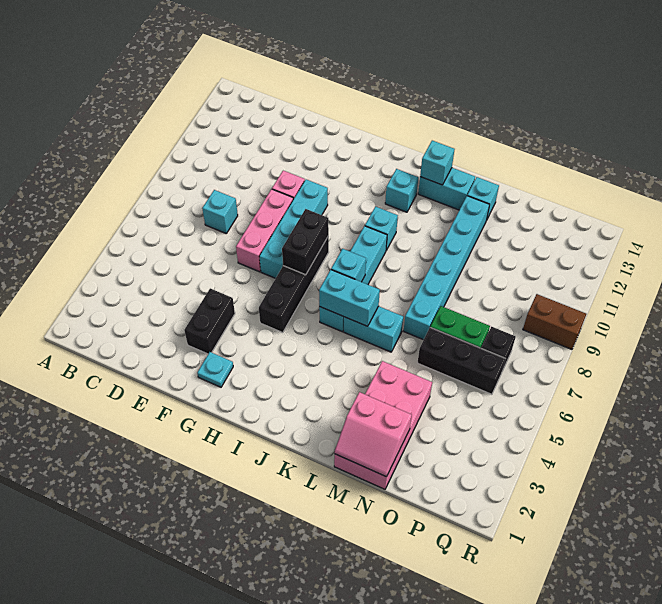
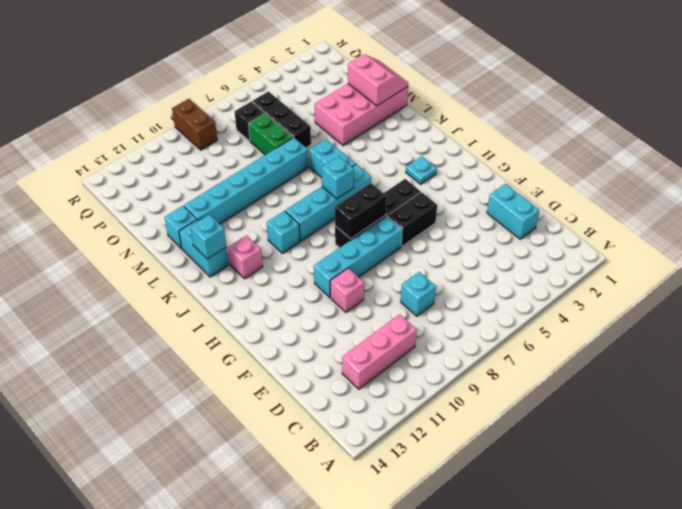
black brick F3:F4 level 1 -> black brick G5:G6 level 1
pink brick F7:F9 level 1 -> pink brick C10:C12 level 1
cyan plate G2 level 1 -> cyan plate I3 level 1
cyan brick J6:K6 level 2 -> cyan brick D2:E2 level 1
cyan brick J12 level 1 -> pink brick J12 level 1

